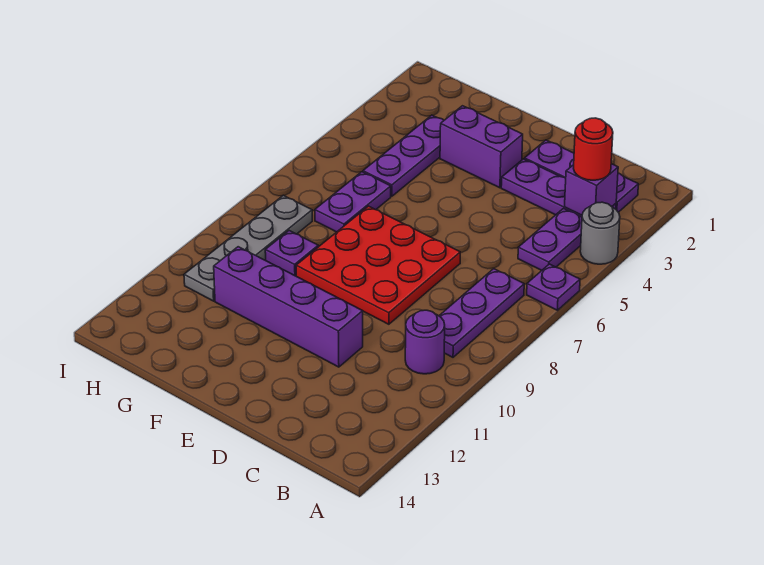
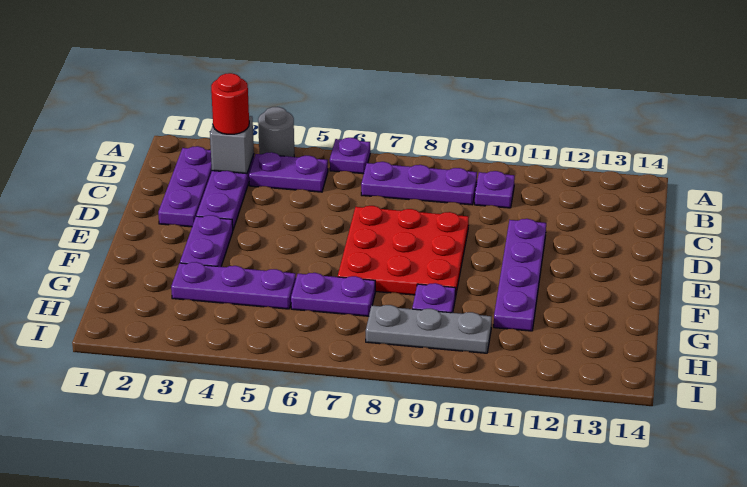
purple brick B3 level 2 -> grey brick B3 level 2
purple round brick B10 level 1 -> purple plate B10 level 1
purple brick D11:G11 level 1 -> purple plate D11:G11 level 1
purple brick E3:F3 level 1 -> purple plate E3:F3 level 1
grey plate H8:H11 level 1 -> grey plate H8:H10 level 1

